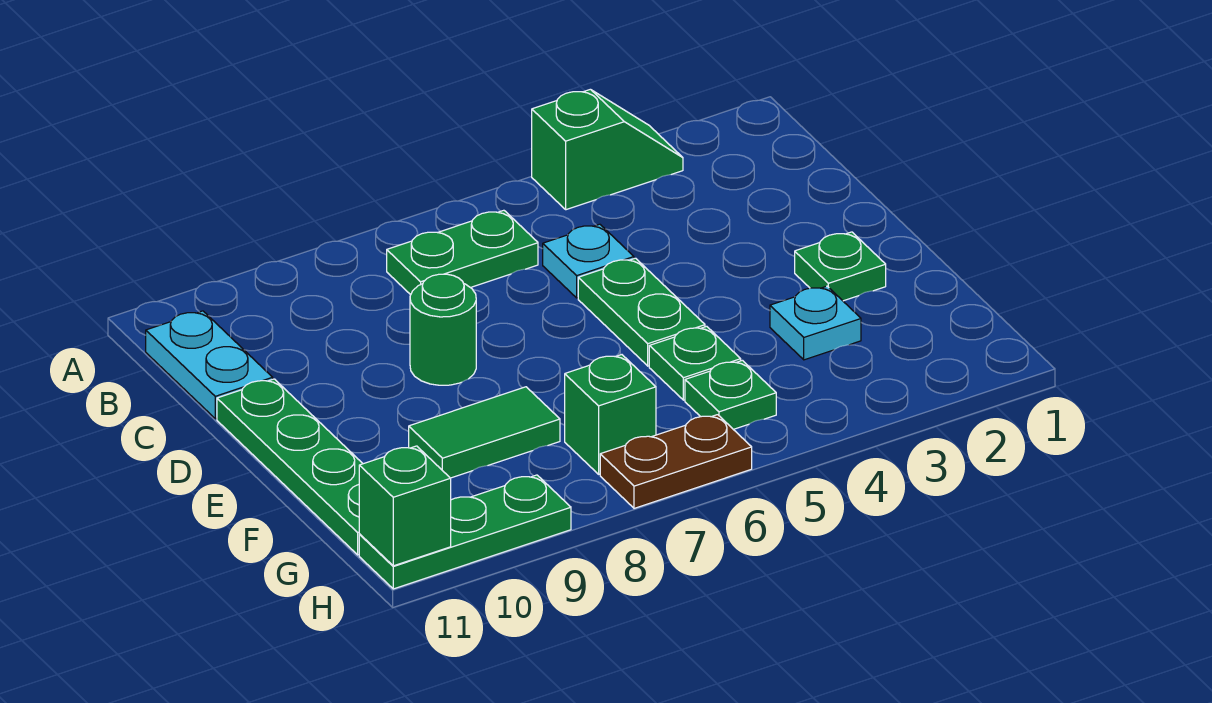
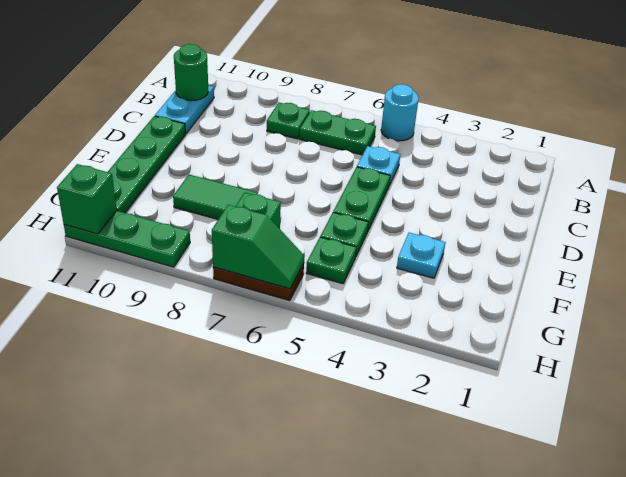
green slope A3:A4 level 1 top 4 -> green slope H6:H7 level 2 top 7
none -> cyan round brick A5 level 1
green round brick D8 level 1 -> green round brick B11 level 2
green plate E2 level 1 -> green plate B8 level 1

